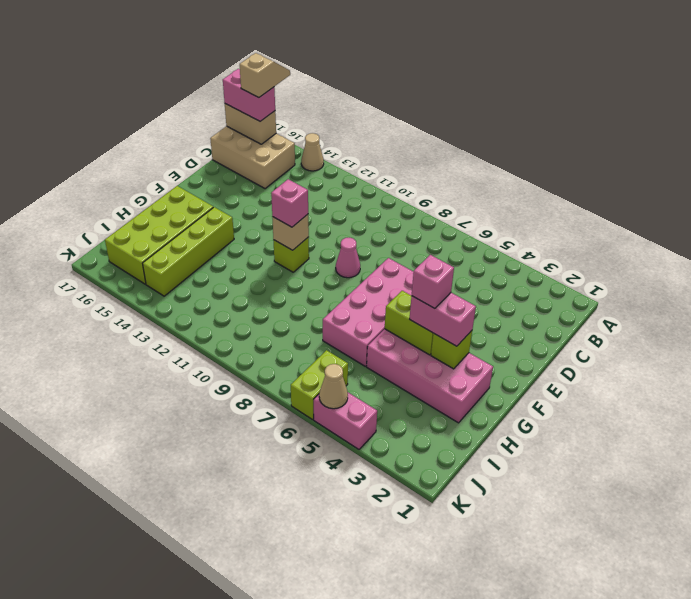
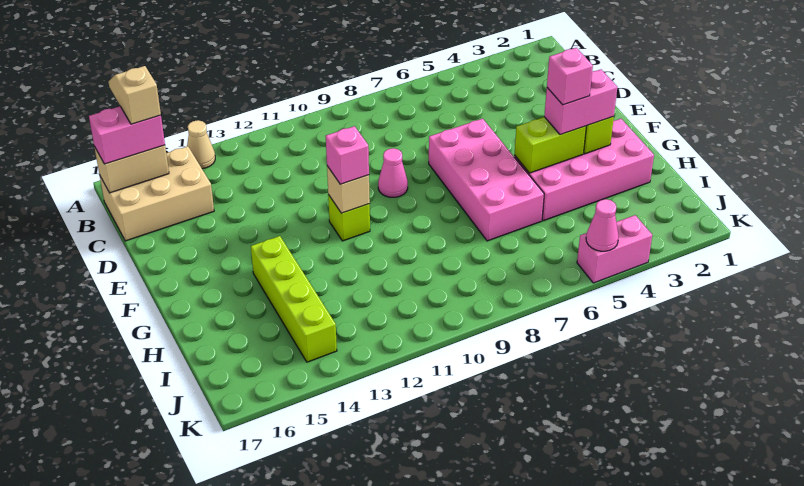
lime brick G15:J16 level 1 -> none
lime brick J6:K6 level 1 -> none
tan cone K5 level 2 -> pink cone K5 level 2

